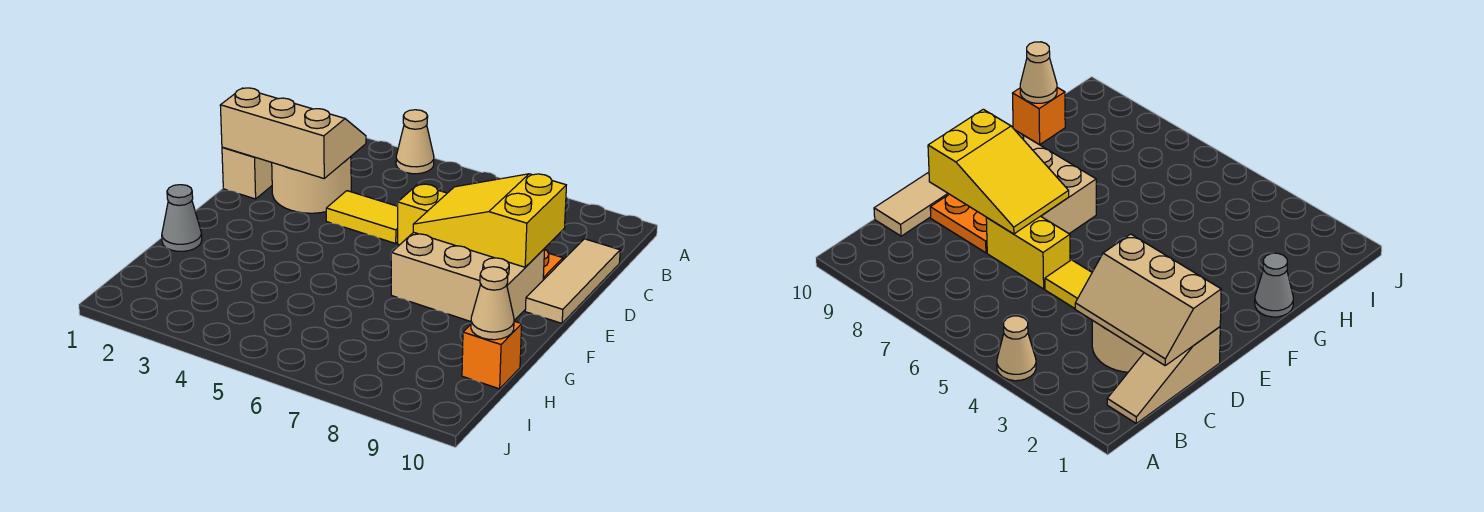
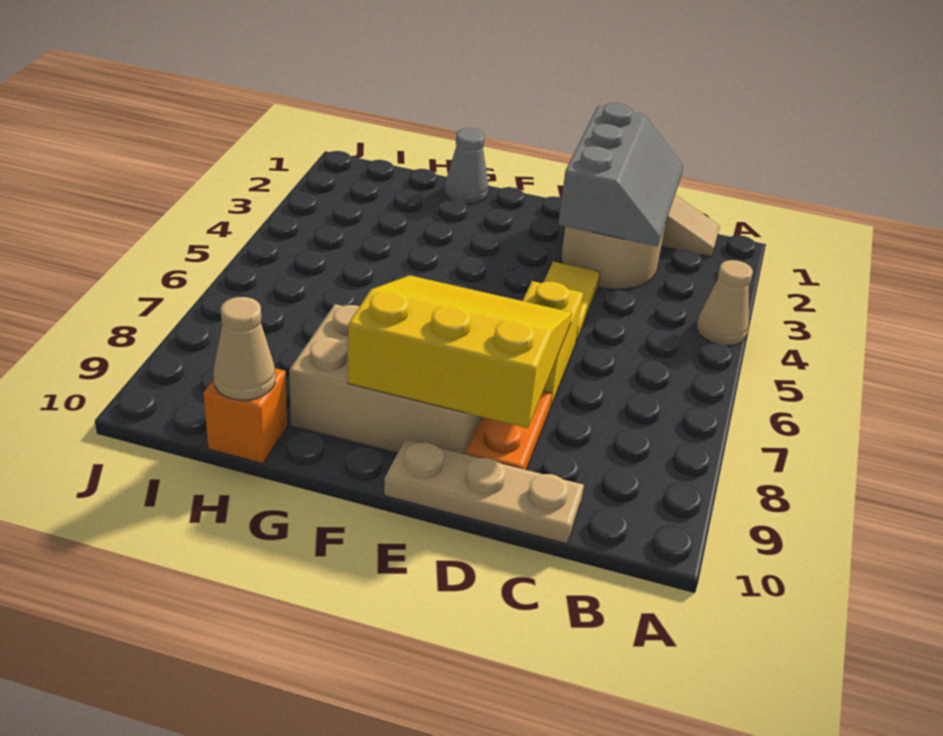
tan slope C1:D3 level 2 top D -> grey slope C1:D3 level 2 top D
tan tile C10:E10 level 1 -> tan plate C10:E10 level 1
yellow slope D7:E9 level 2 top 9 -> yellow slope D7:F9 level 2 top 9
tan brick E7:F9 level 1 -> tan brick E8:G9 level 1

